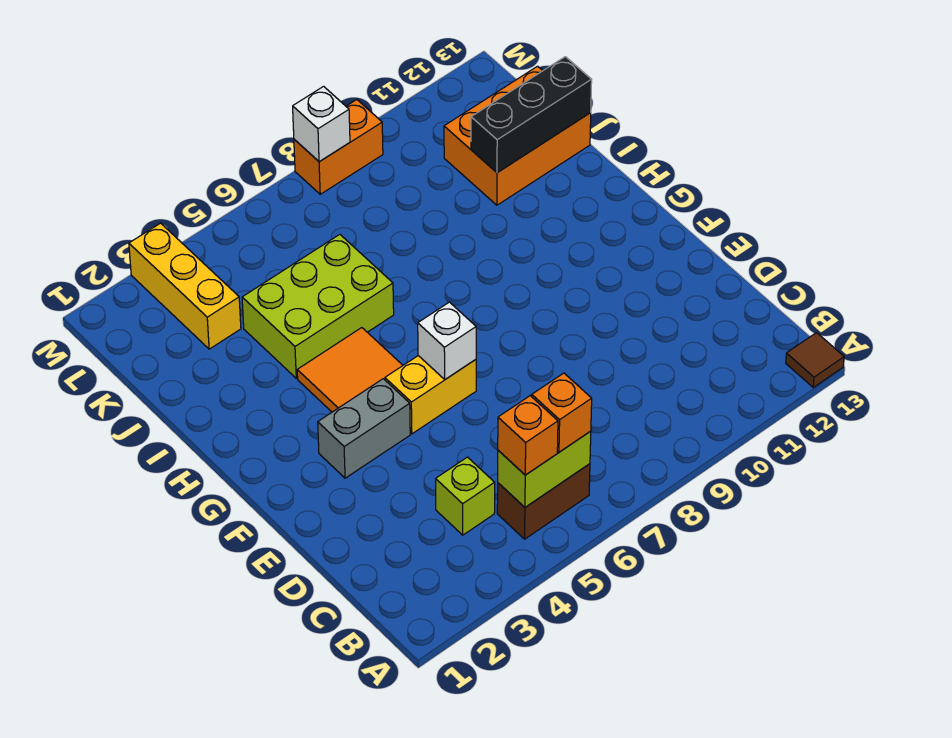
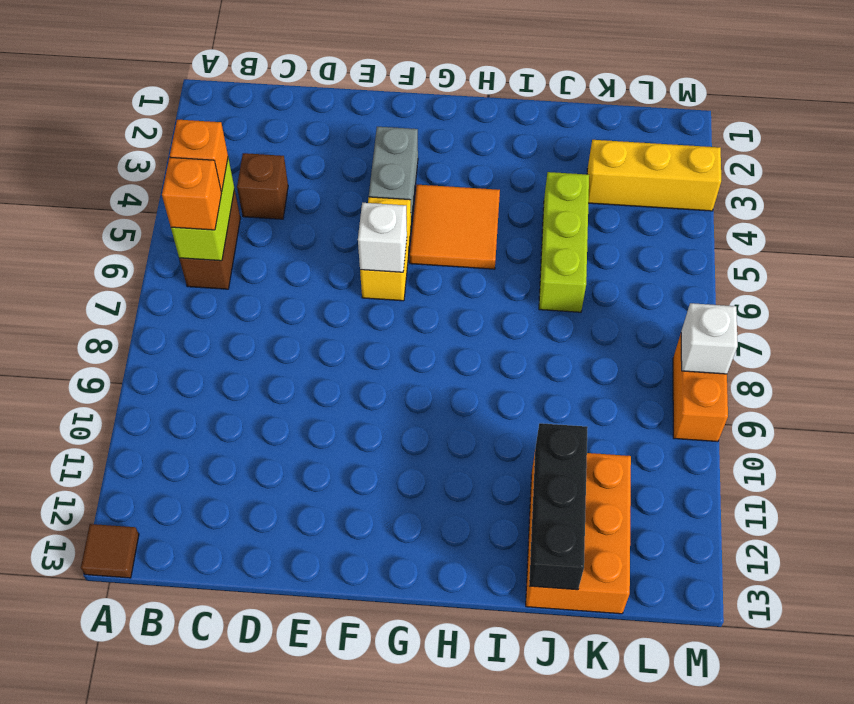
lime brick C4 level 1 -> brown brick C4 level 1
lime brick I4:J6 level 1 -> lime brick J4:J6 level 1

